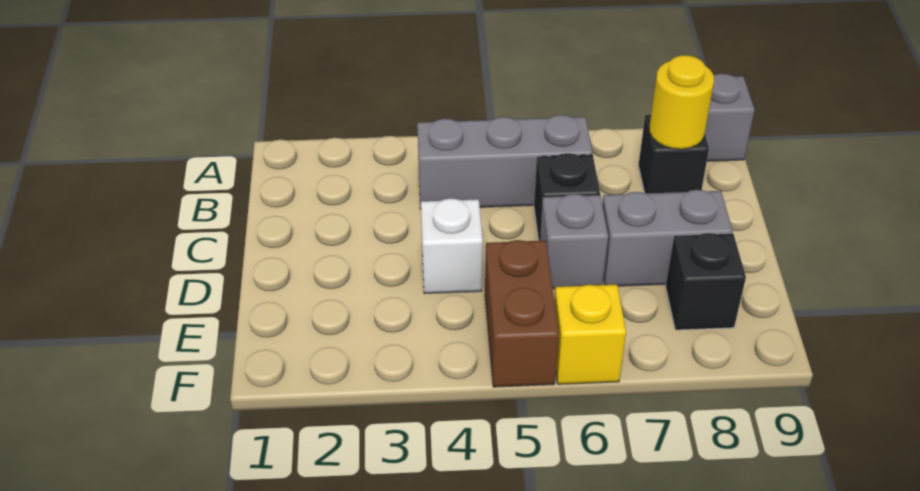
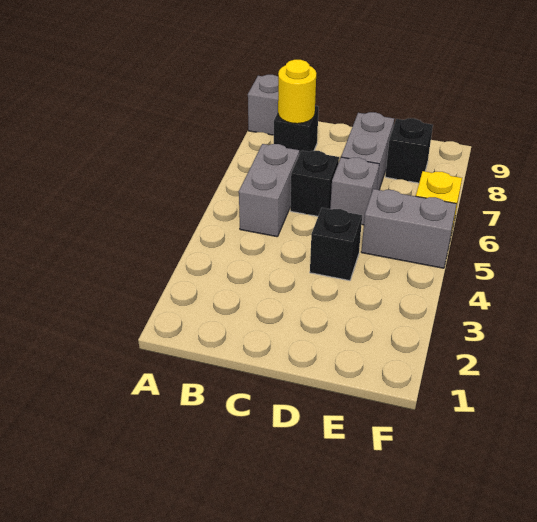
grey brick B4:B6 level 1 -> grey brick B5:B6 level 1
white brick D4 level 1 -> black brick D4 level 1
brown brick E5:F5 level 1 -> grey brick E5:F5 level 1

